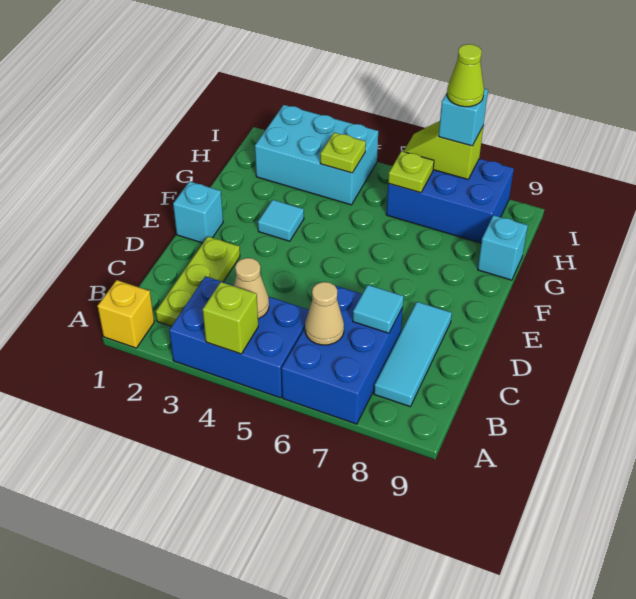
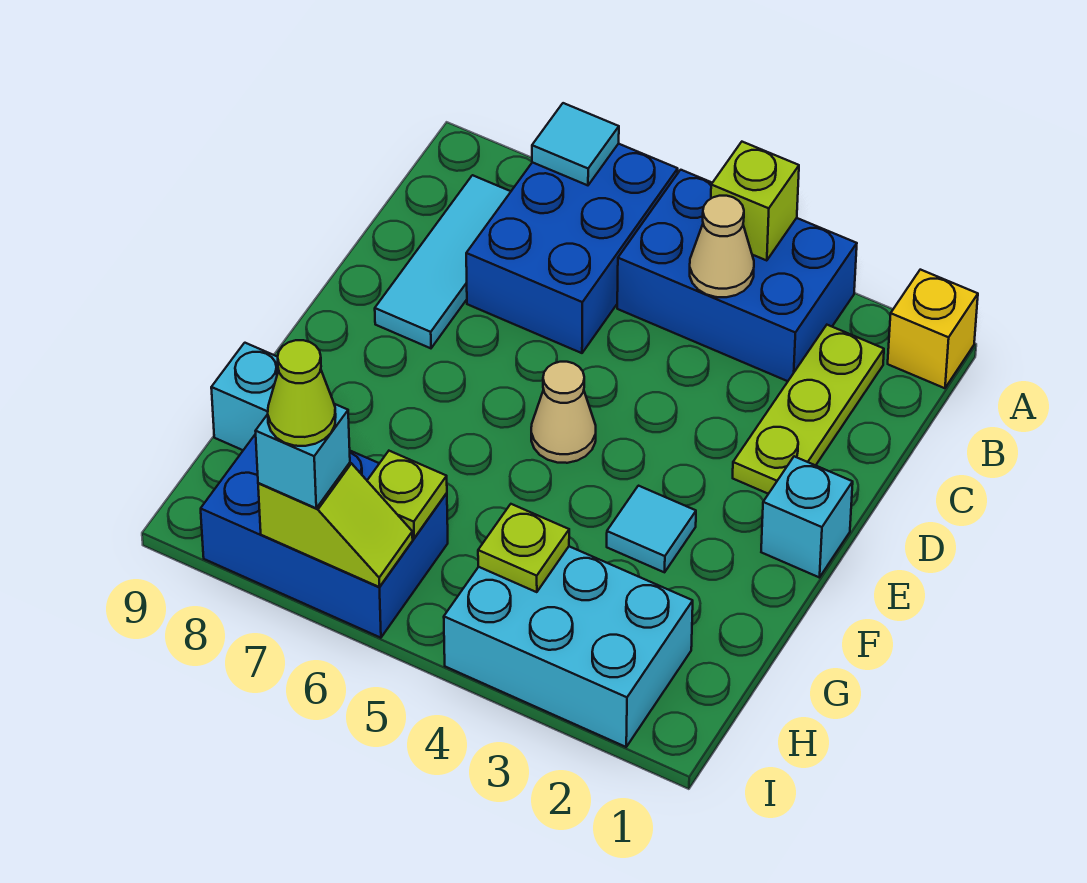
tan cone B6 level 2 -> tan cone E5 level 1
cyan tile C7 level 2 -> cyan tile A7 level 2

